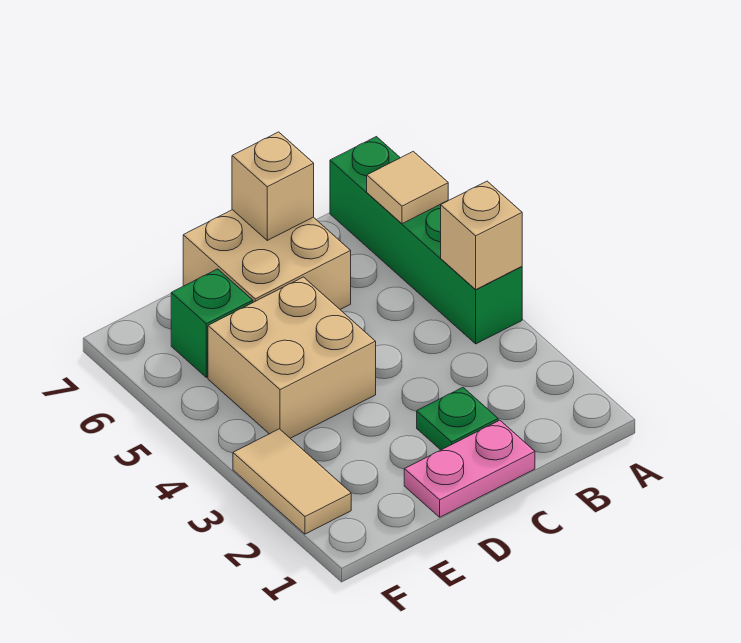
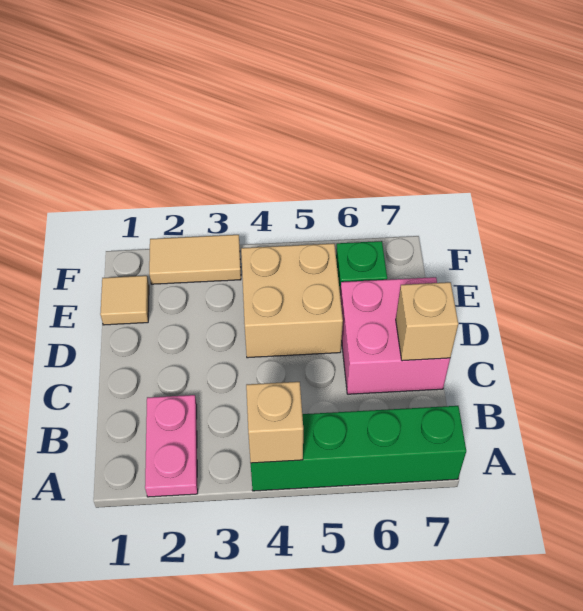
tan tile A6 level 2 -> tan tile E1 level 1
pink plate C1:D1 level 1 -> pink plate A2:B2 level 1
green plate C2 level 1 -> none
tan brick C6:D7 level 1 -> pink brick C6:D7 level 1

